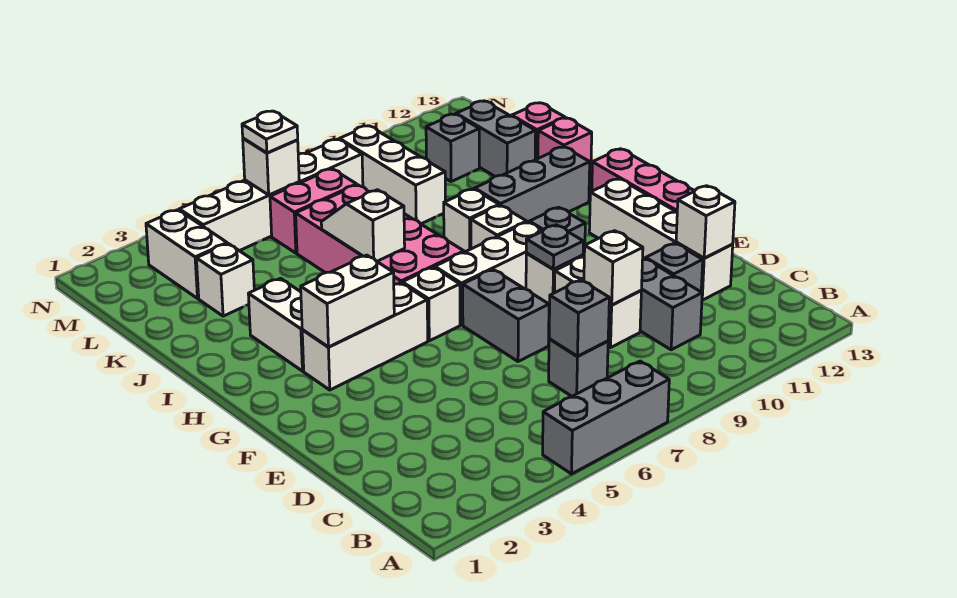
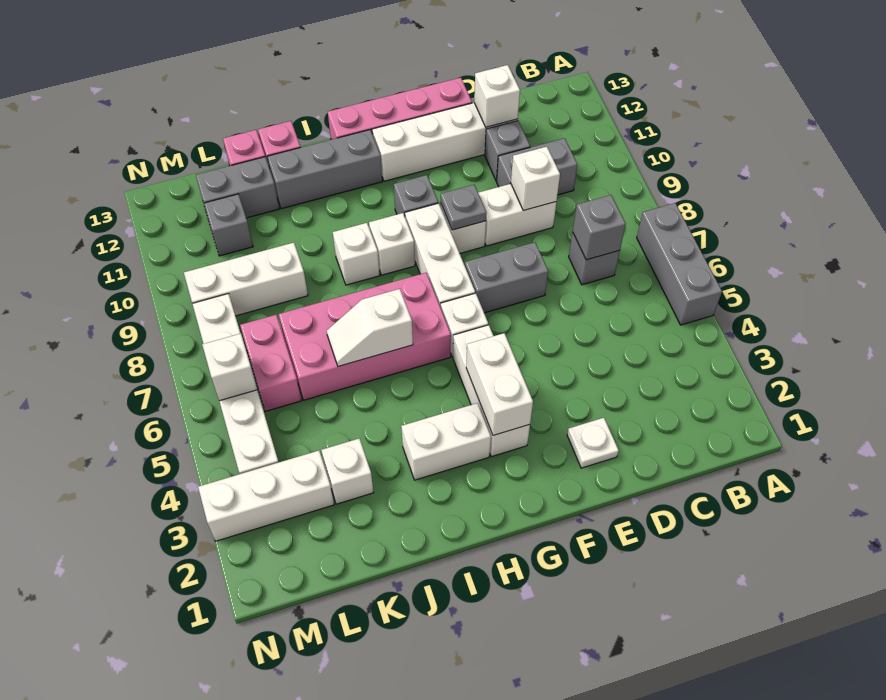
grey brick I10:I12 level 1 -> grey brick H12:J12 level 1
white brick L3:M3 level 1 -> white brick L3:N3 level 1
white plate M6 level 3 -> white plate E2 level 1

